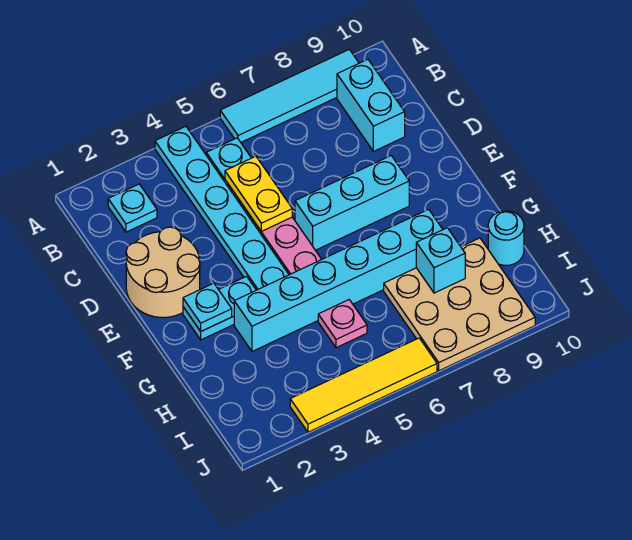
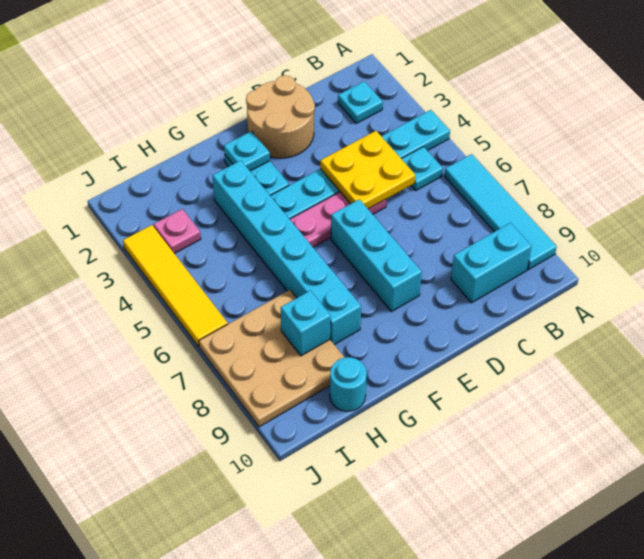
yellow plate C5:D5 level 2 -> yellow plate C4:D5 level 2
pink plate H5 level 1 -> pink plate I3 level 1

